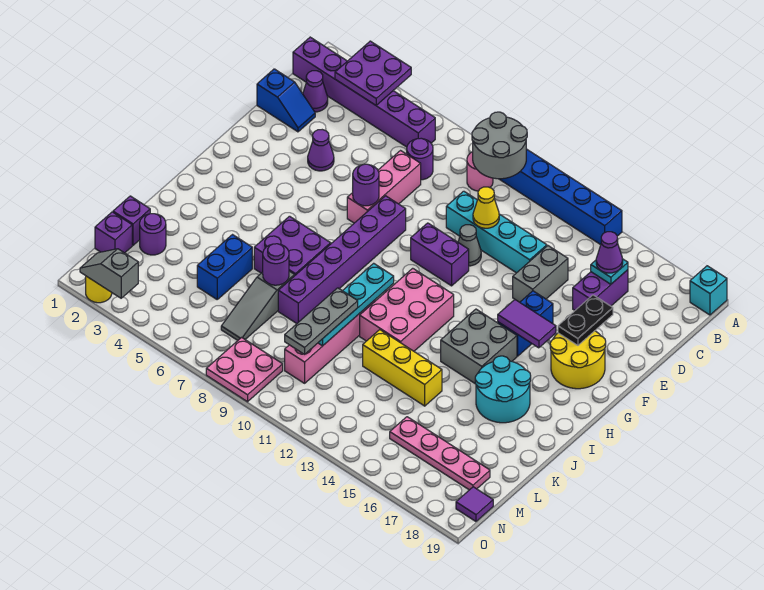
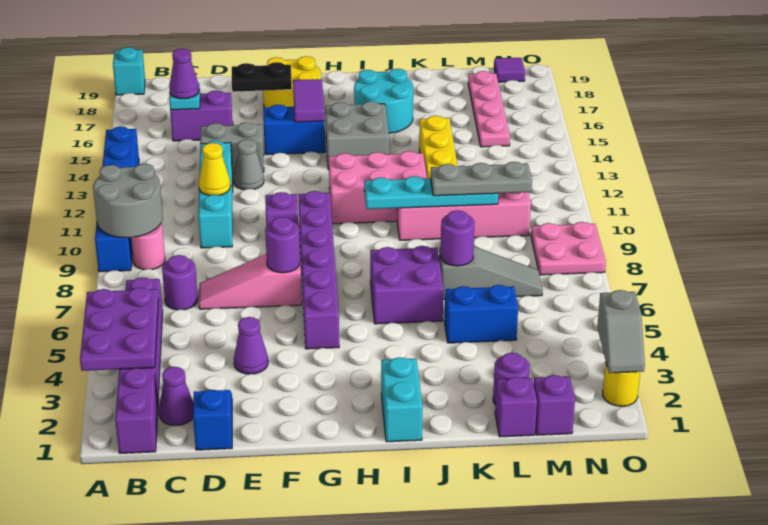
purple plate A3:B4 level 2 -> purple plate A3:B5 level 2
pink brick D7:F7 level 1 -> pink slope D7:F7 level 1 top F
grey cone E11 level 1 -> grey cone E13 level 1
purple brick F8:K8 level 1 -> purple brick G5:G10 level 1
purple brick F10:F11 level 1 -> purple brick F10 level 1
none -> cyan brick I1:I2 level 1

